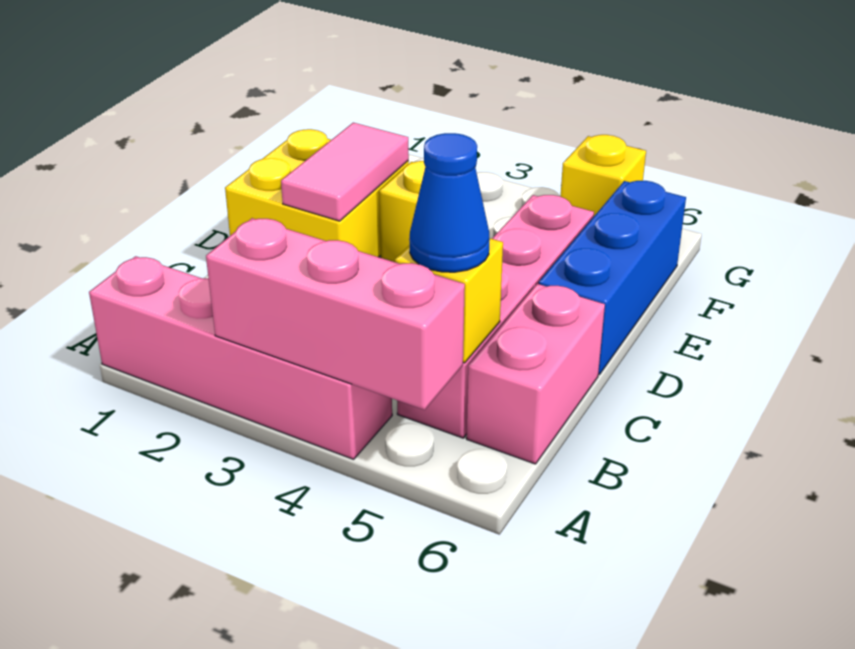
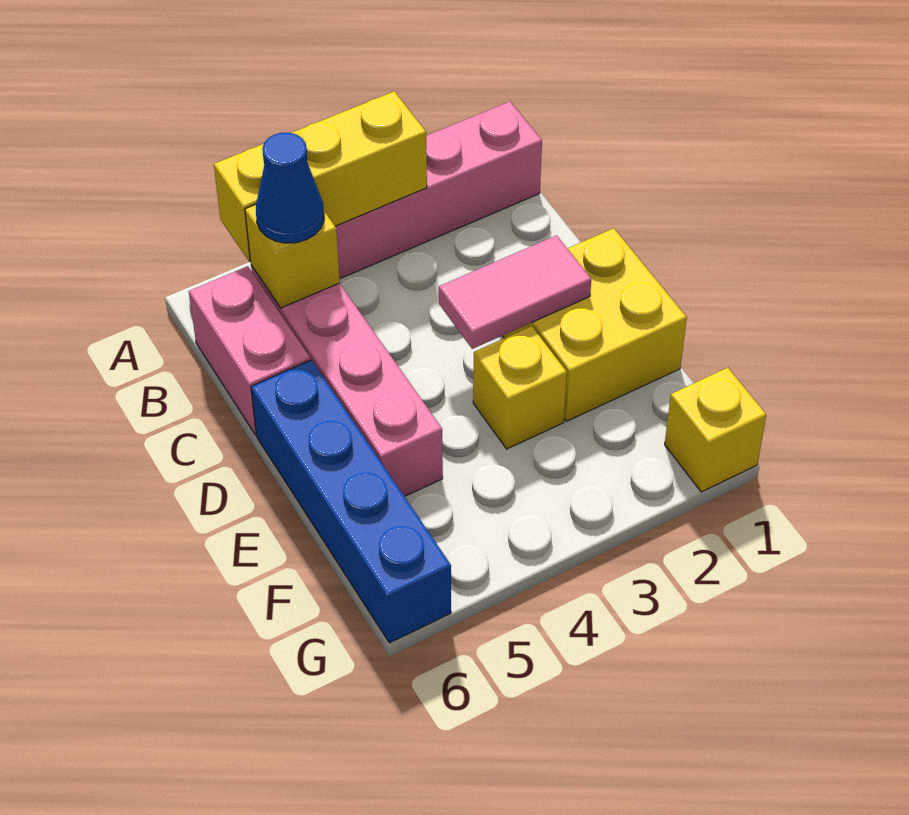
pink brick A3:A5 level 2 -> yellow brick A3:A5 level 2
pink tile D2:E2 level 2 -> pink tile D2:D3 level 2
blue brick D6:F6 level 1 -> blue brick D6:G6 level 1
yellow brick G5 level 1 -> yellow brick G1 level 1

